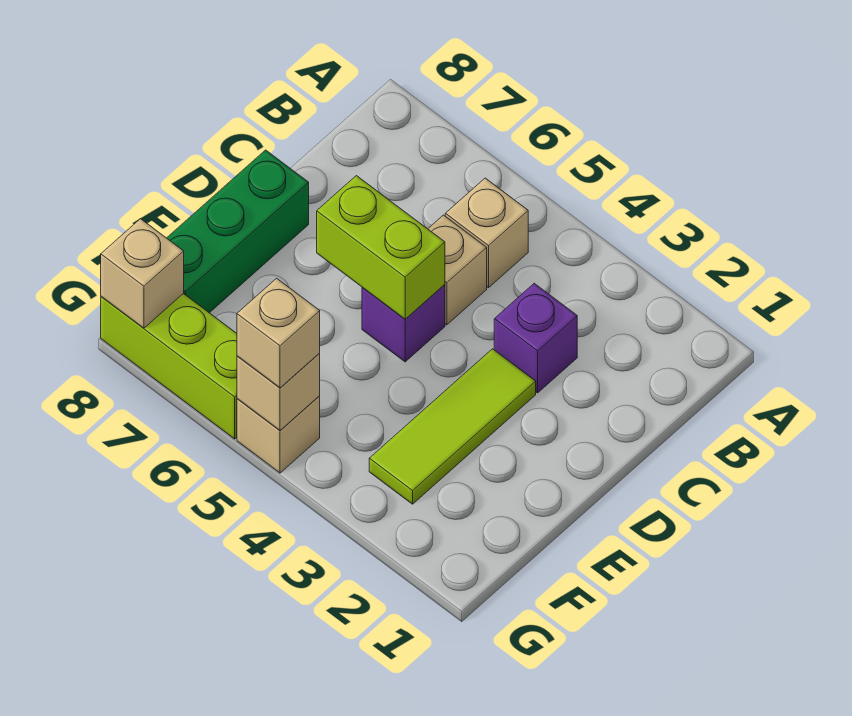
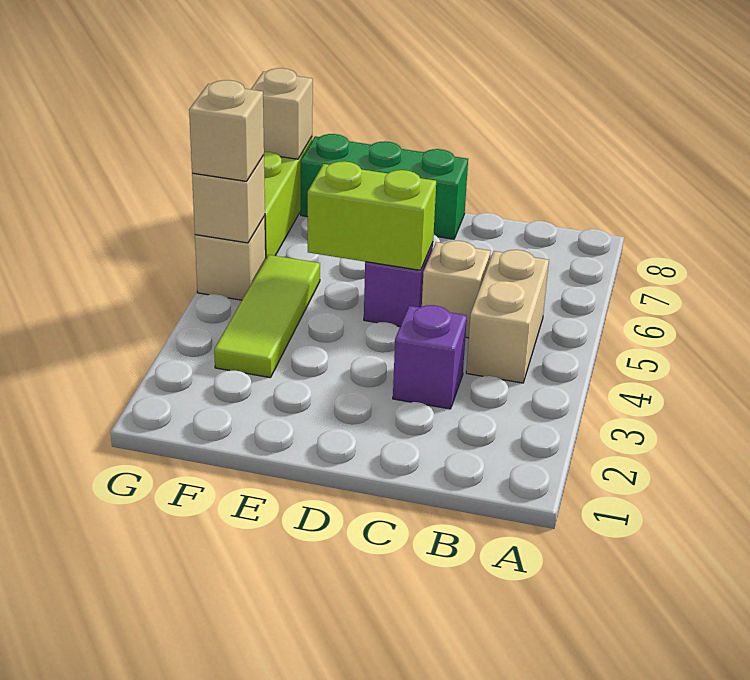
tan brick B5 level 1 -> tan brick B4:B5 level 1
lime tile D3:F3 level 1 -> lime tile F3:F5 level 1
lime brick D5:D6 level 2 -> lime brick D5:E5 level 2

